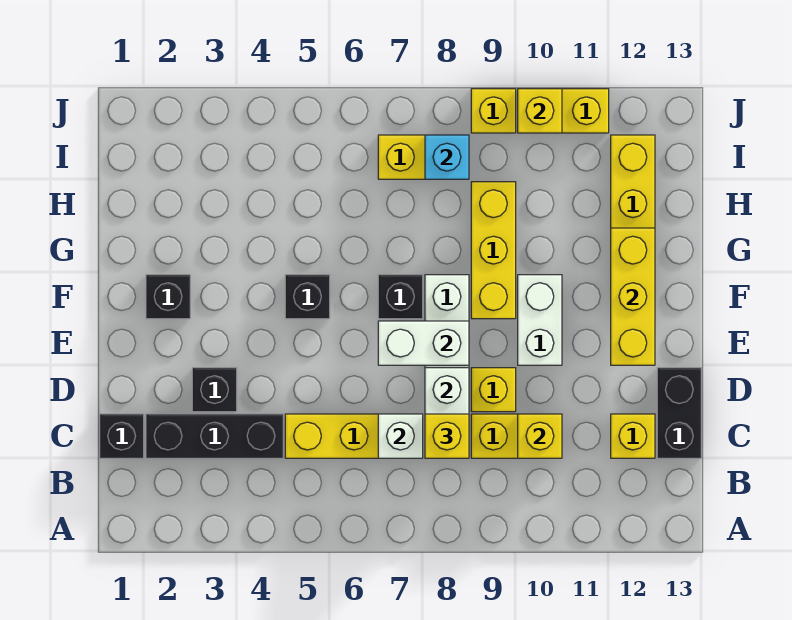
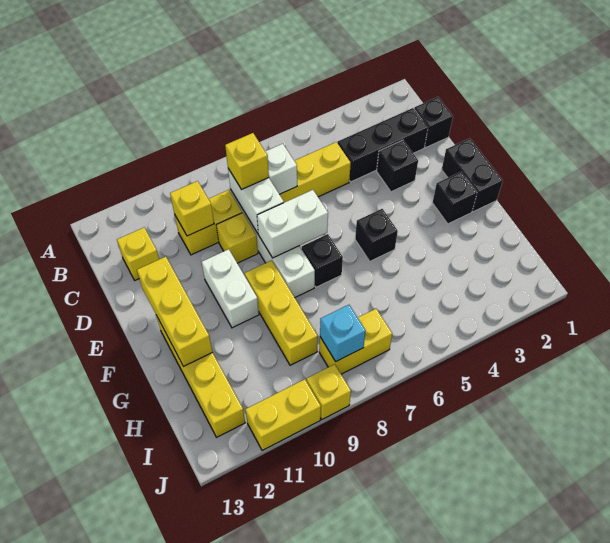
black brick C13:D13 level 1 -> black brick E1:F1 level 1
yellow brick J10 level 2 -> none

